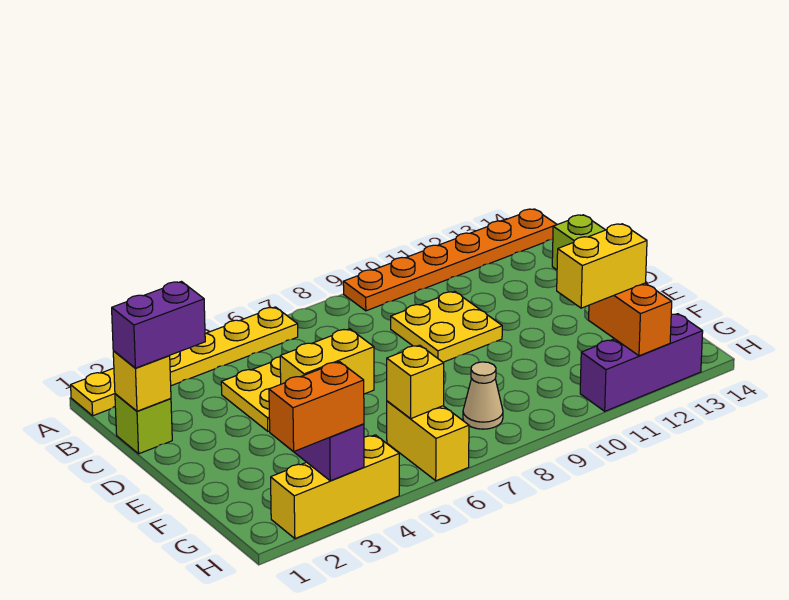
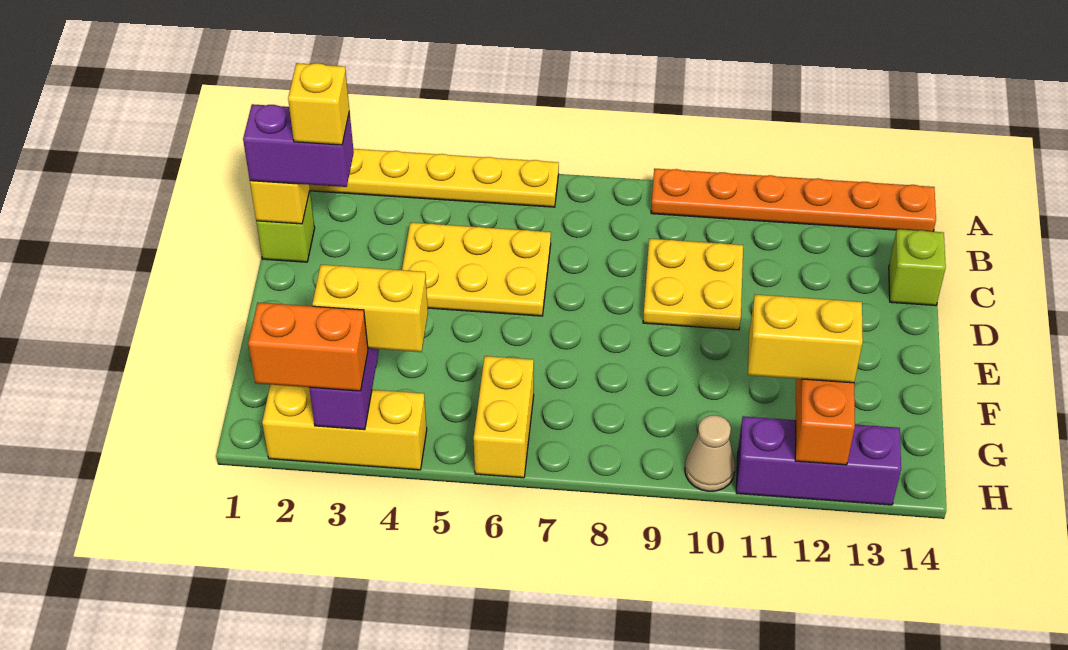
yellow brick G6 level 2 -> yellow brick C2 level 4
tan cone G8 level 1 -> tan cone H10 level 1

